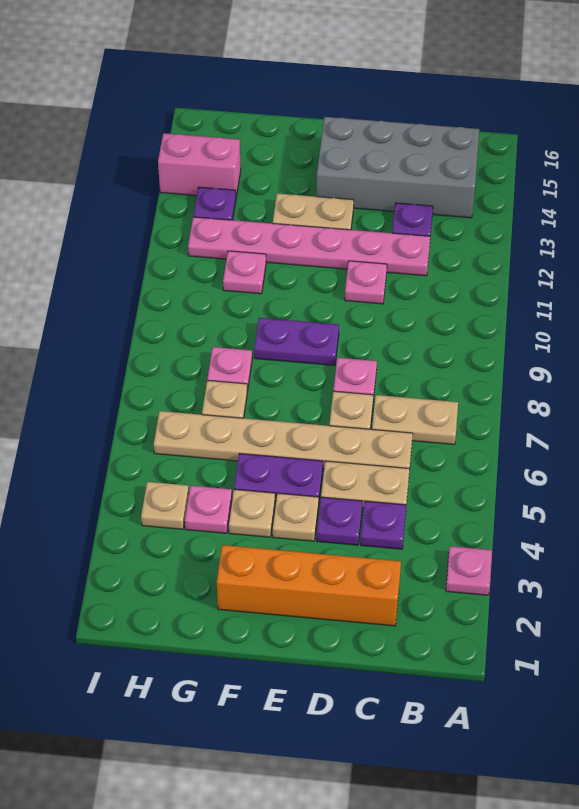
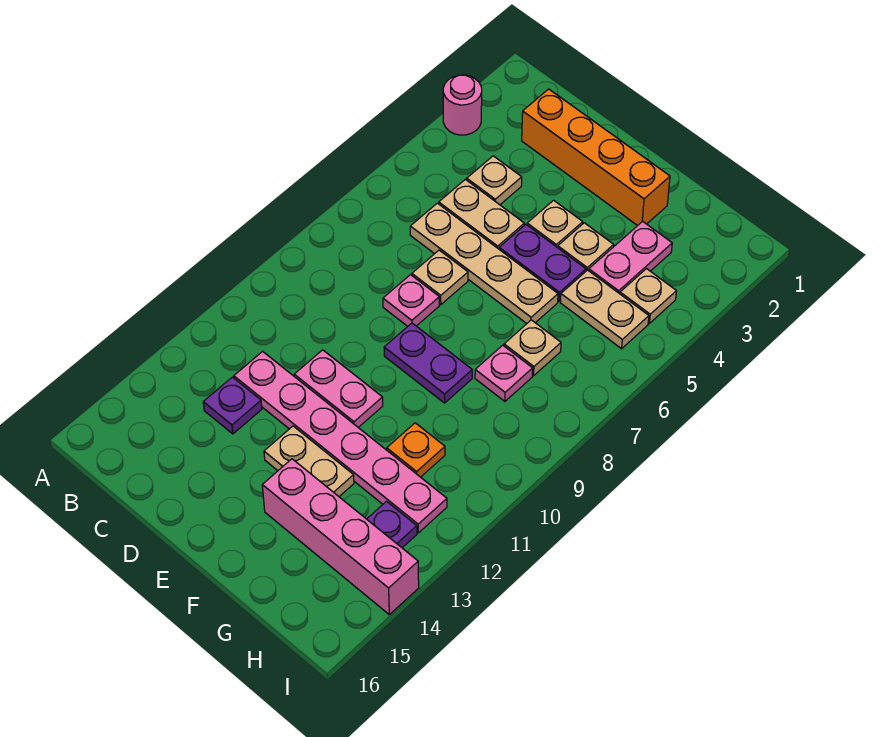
pink plate A3 level 1 -> pink round brick A3 level 1
tan plate B7:C7 level 1 -> tan plate G5:H5 level 1
grey brick B14:E15 level 1 -> none
purple plate C4 level 1 -> tan plate C4 level 1
tan plate C6:H6 level 1 -> tan plate C6:F6 level 1
purple plate D4 level 1 -> none
pink plate D11 level 1 -> pink plate D11:E11 level 1
pink plate G4 level 1 -> pink plate G3:G4 level 1
pink plate G11 level 1 -> orange plate G11 level 1
pink brick H14:I14 level 1 -> pink brick F14:I14 level 1

